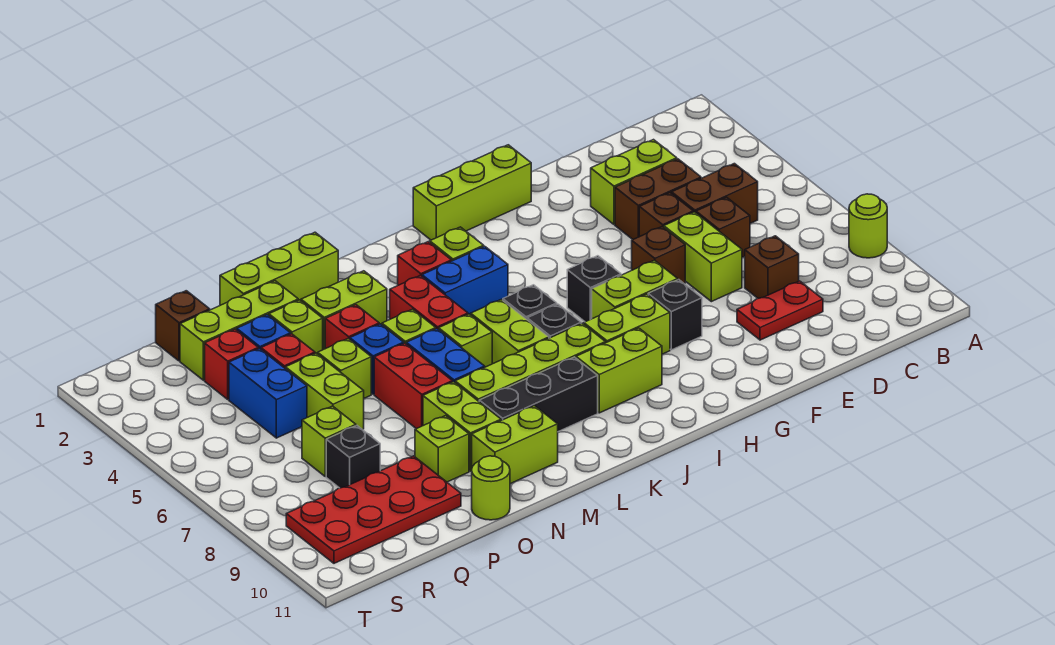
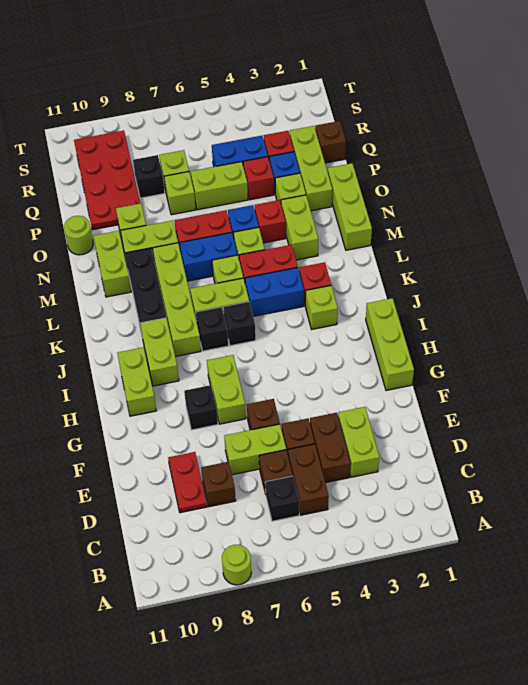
black brick H6 level 1 -> black brick C6 level 1
lime brick H8:I8 level 1 -> lime brick H10:I10 level 1
blue brick J4:K4 level 1 -> blue brick K4:K5 level 1
lime brick O5 level 1 -> lime brick P7 level 1

